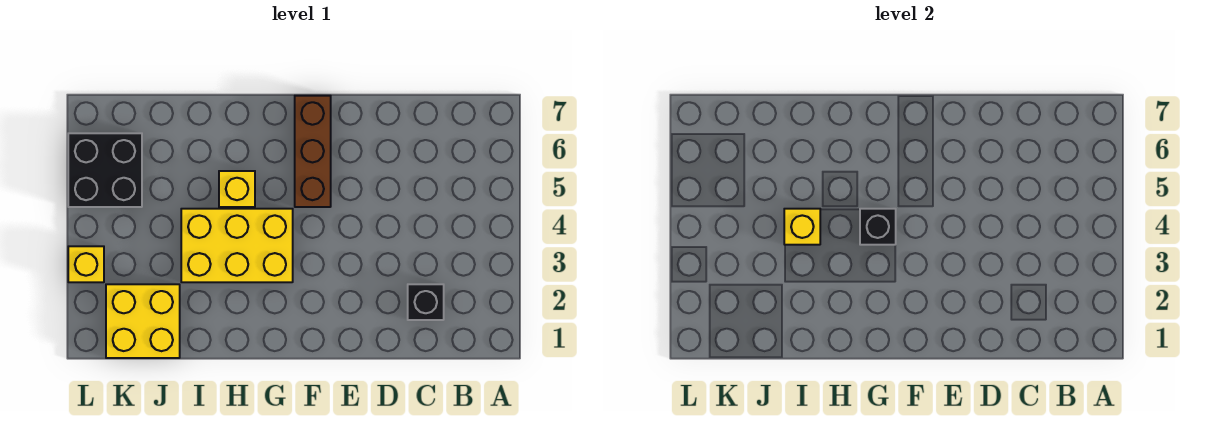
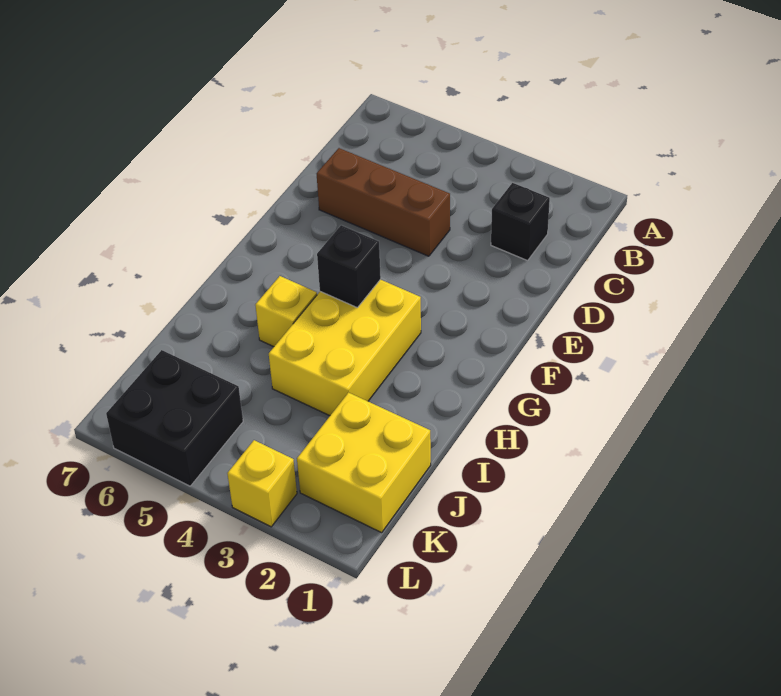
brown brick F5:F7 level 1 -> brown brick D4:D6 level 1
yellow brick I4 level 2 -> none

